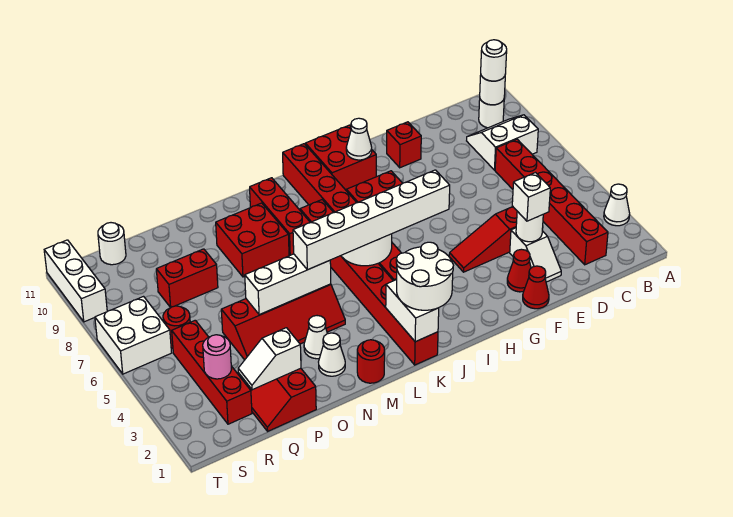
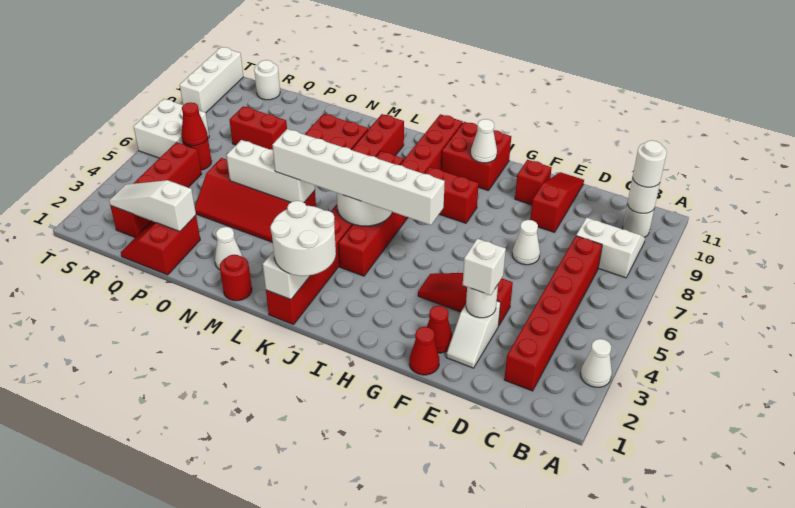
none -> red slope E9:E11 level 1 top 9
white cone N3 level 1 -> white cone E7 level 1
white slope P2:Q2 level 2 top P -> white slope P2:R2 level 2 top P
pink round brick R3 level 2 -> none
none -> red cone R6 level 2

